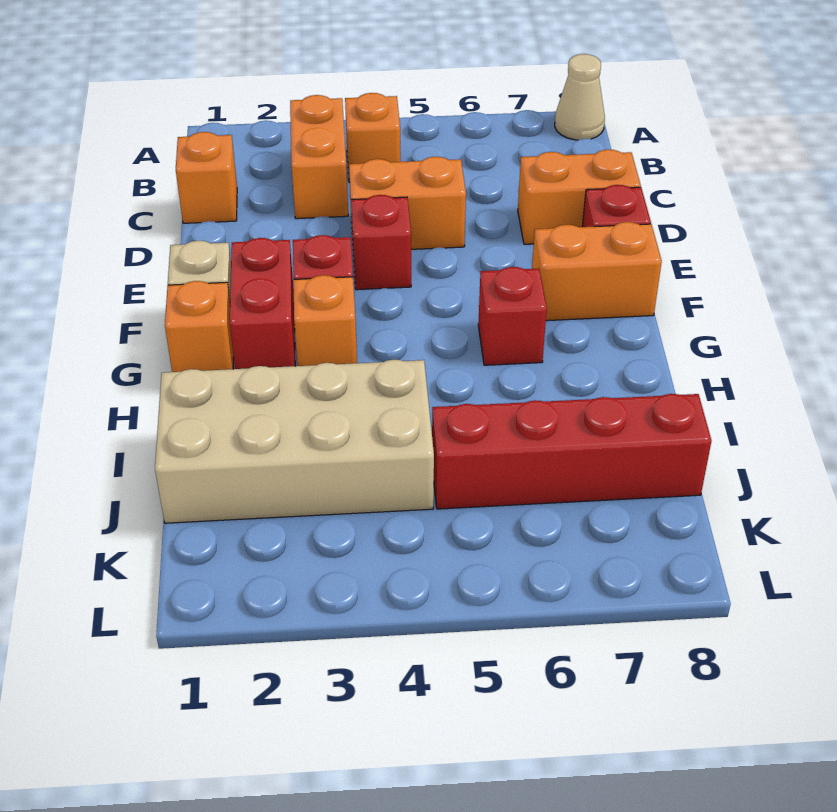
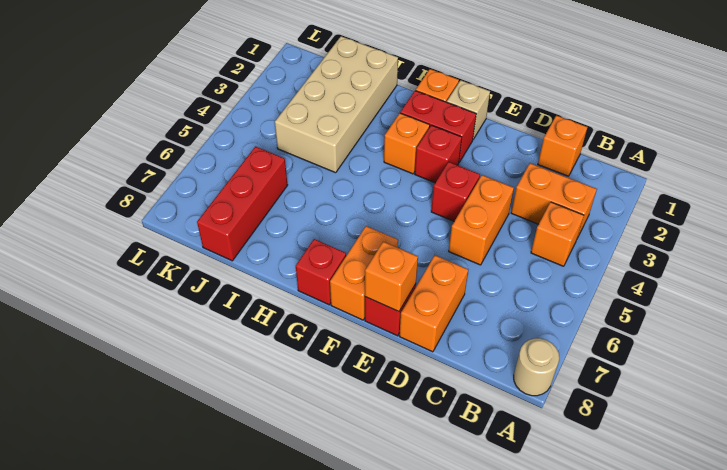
tan cone A8 level 1 -> tan round brick A8 level 1
none -> orange brick E8 level 2
red brick G6 level 1 -> red brick G8 level 1
red brick J5:J8 level 1 -> red brick J6:J8 level 1

